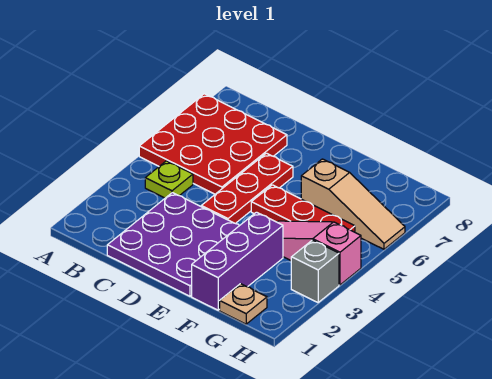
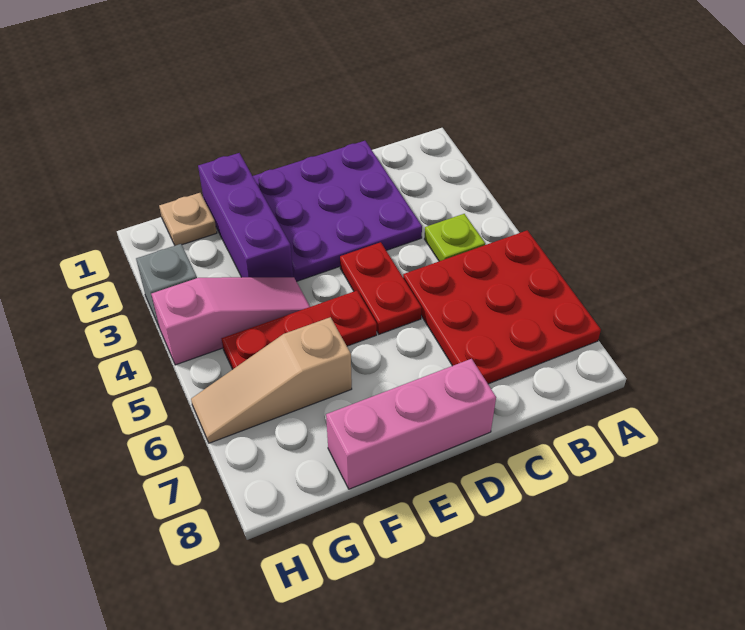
red plate D4:D6 level 1 -> red plate D4:D5 level 1
none -> pink brick D8:F8 level 1

